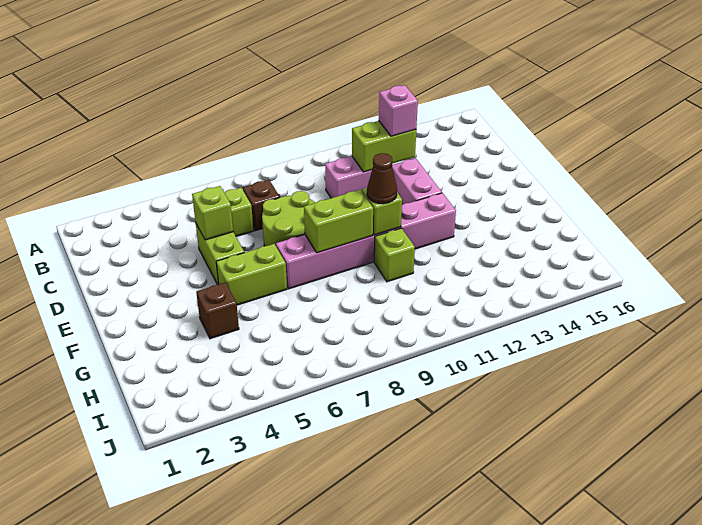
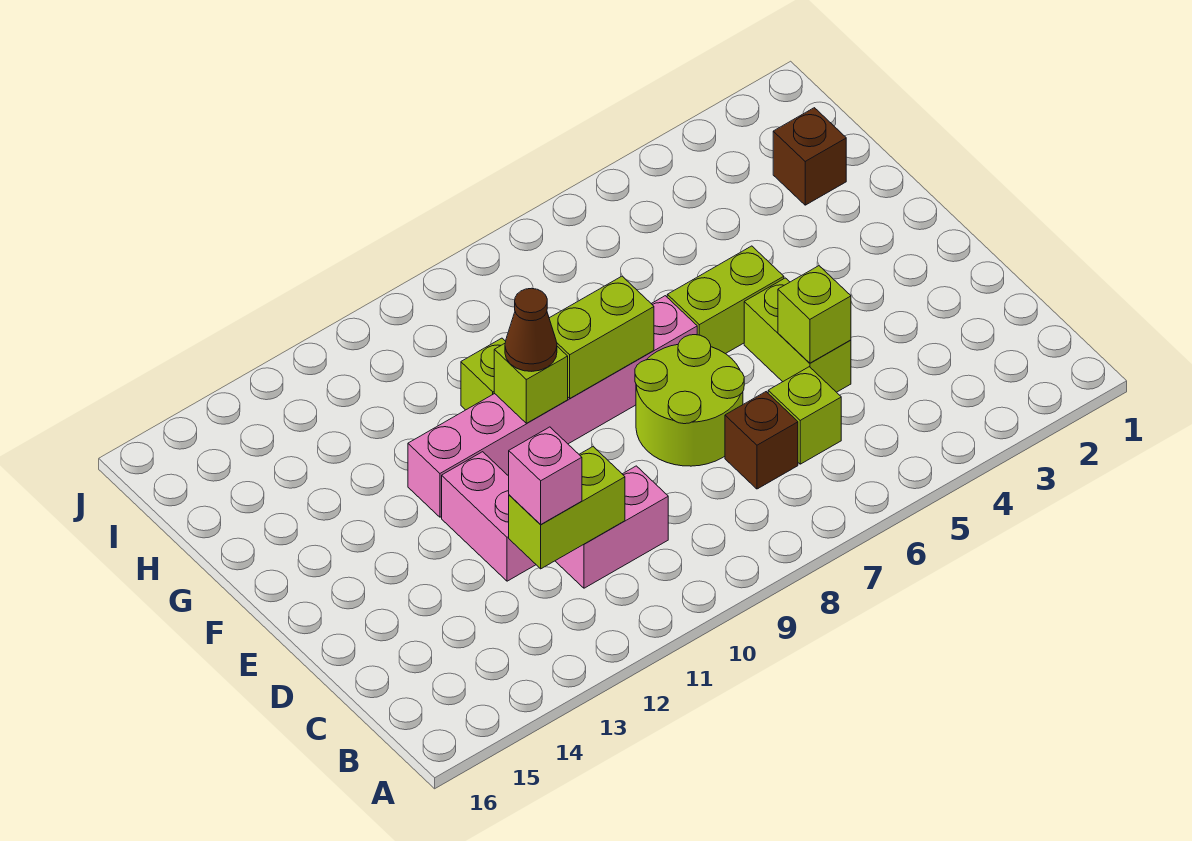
brown brick G4 level 1 -> brown brick H2 level 1

